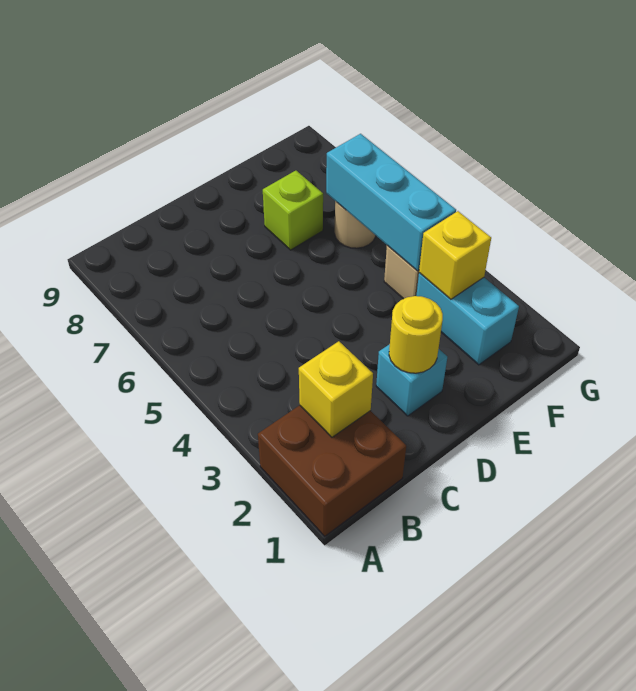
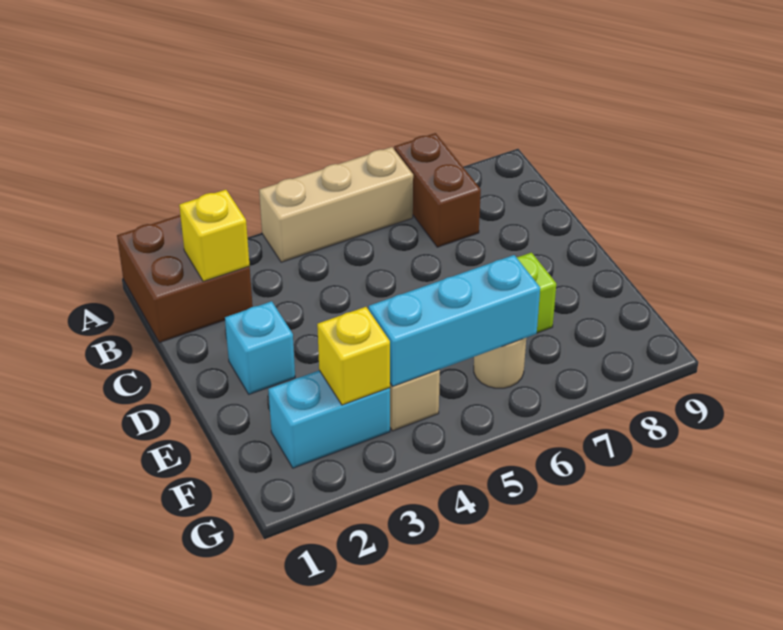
none -> tan brick A4:A6 level 1
none -> brown brick A7:B7 level 1
yellow round brick D2 level 2 -> none

